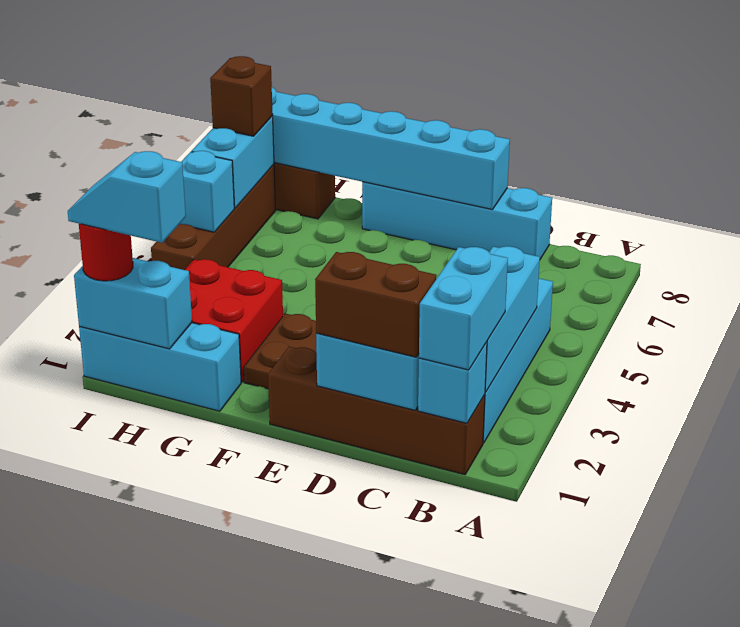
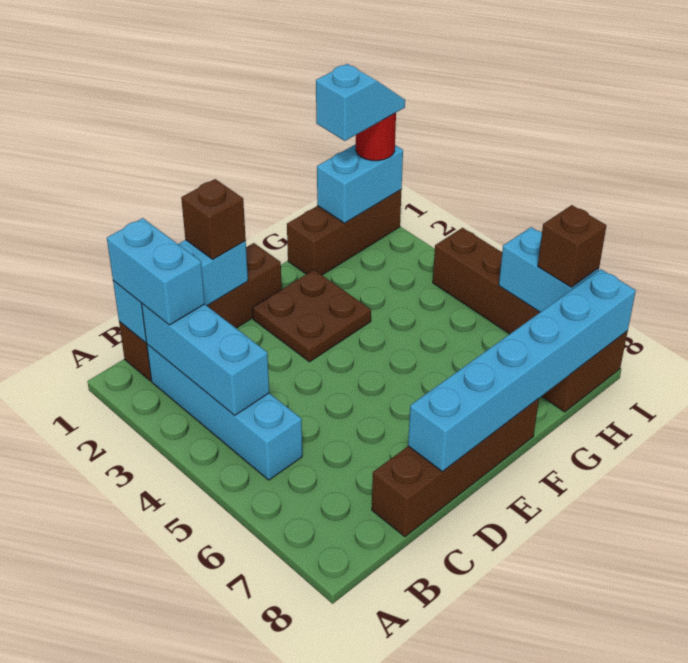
brown brick C1:D1 level 3 -> brown brick D1 level 3
cyan brick C8:F8 level 1 -> brown brick C8:F8 level 1
cyan brick G1:I1 level 1 -> brown brick G1:I1 level 1
red brick G2:H3 level 1 -> none
cyan brick I5 level 2 -> none

